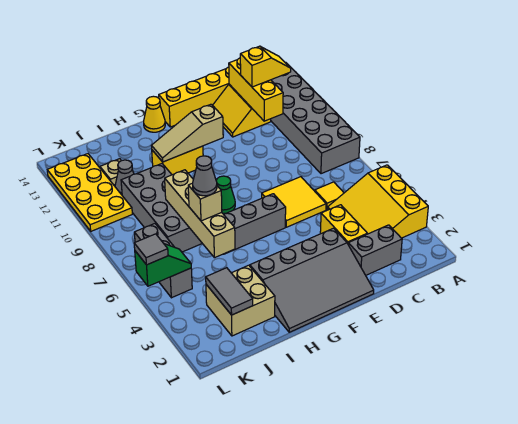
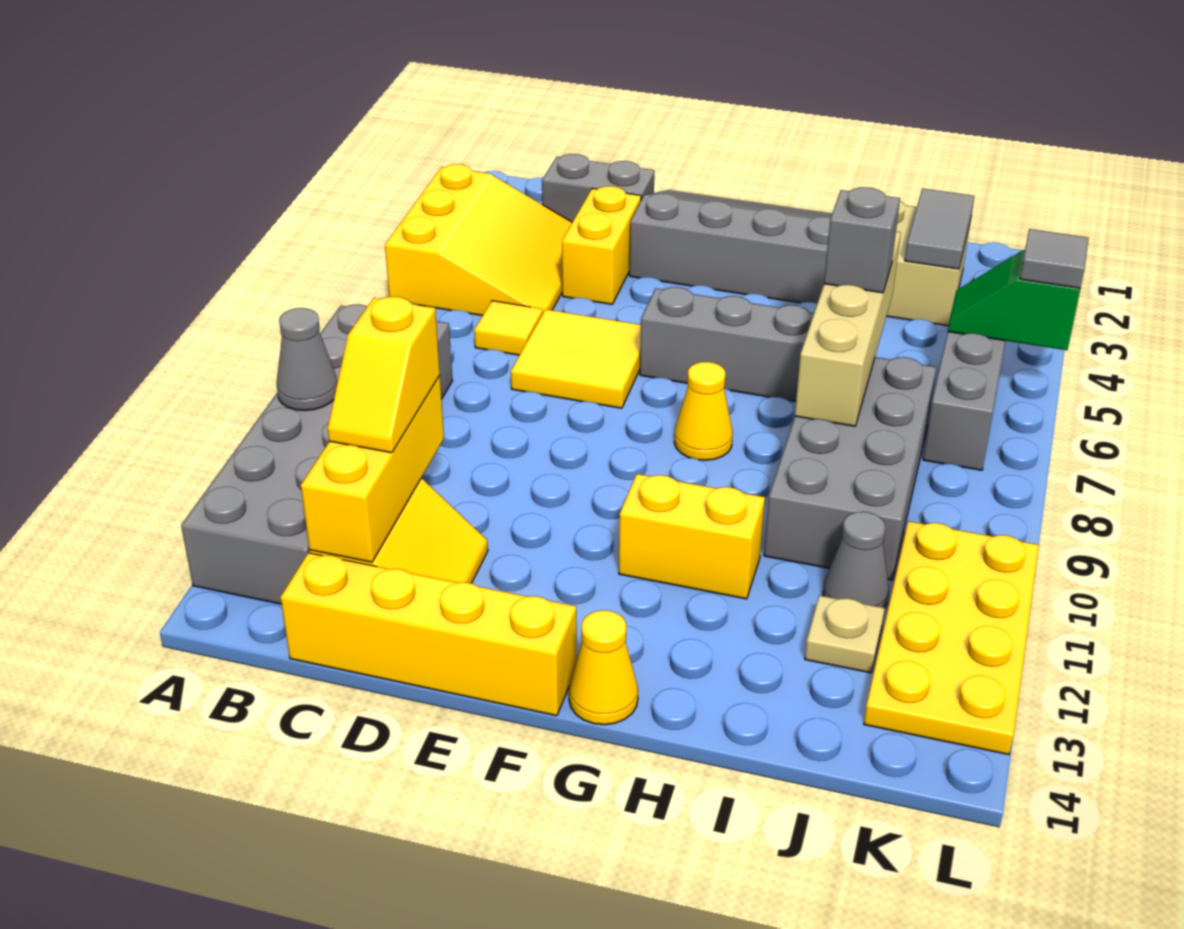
yellow slope B12:C12 level 3 top C -> yellow slope C11:C12 level 3 top 11
tan slope F11:H11 level 2 top F -> none
green cone G8 level 1 -> yellow cone G8 level 1
tan brick I6 level 3 -> grey brick I6 level 3
grey cone I6 level 4 -> grey cone A10 level 2

